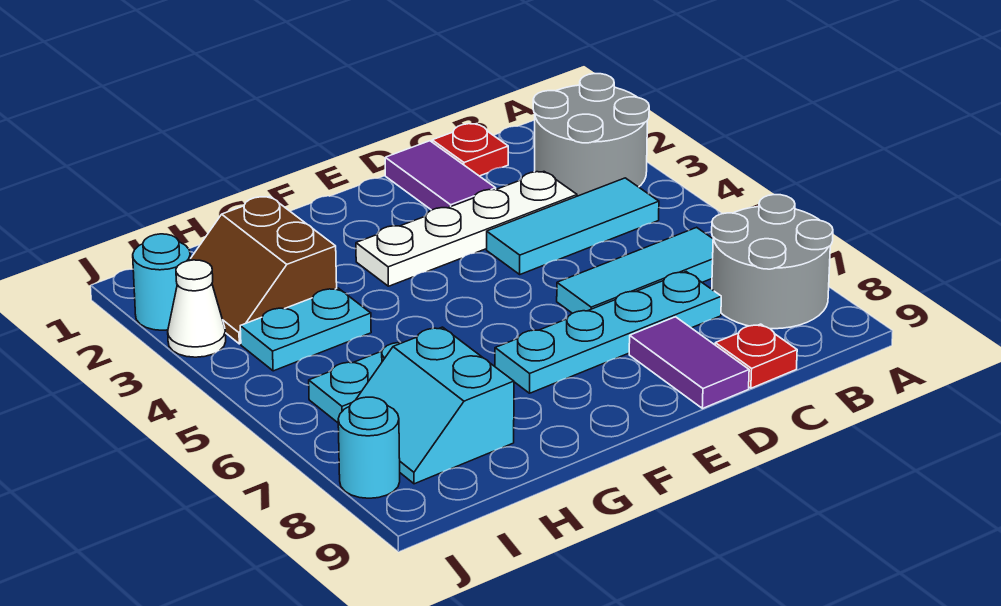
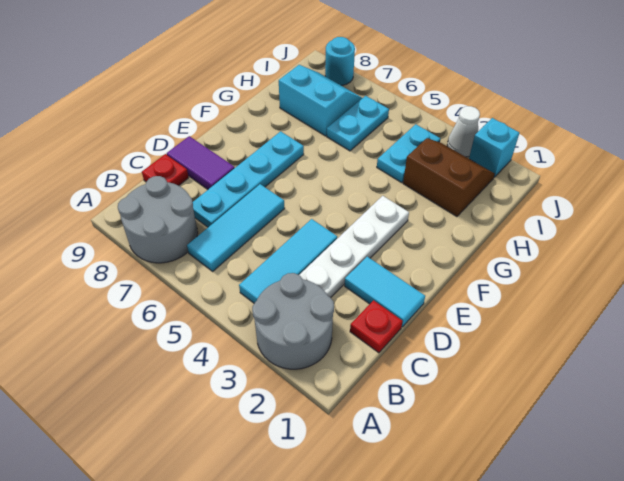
purple tile D1:D2 level 1 -> cyan tile D1:D2 level 1
cyan round brick J2 level 1 -> cyan brick J2 level 1

